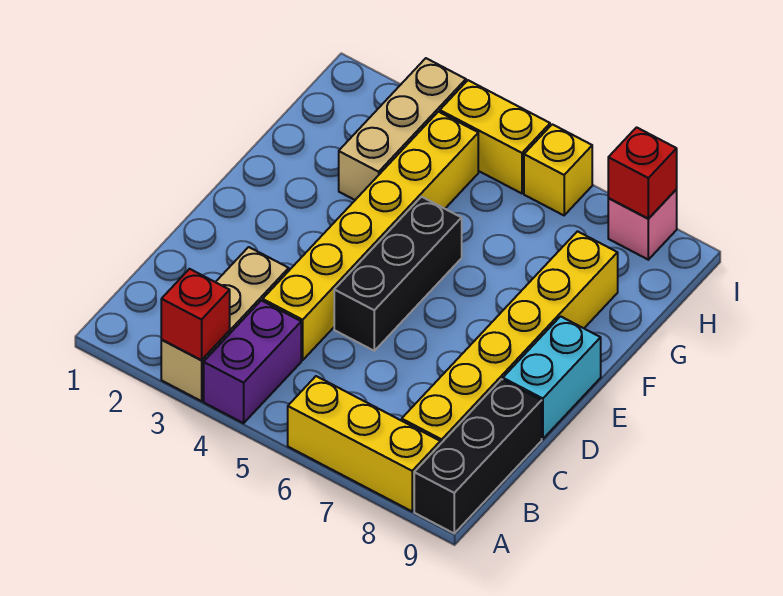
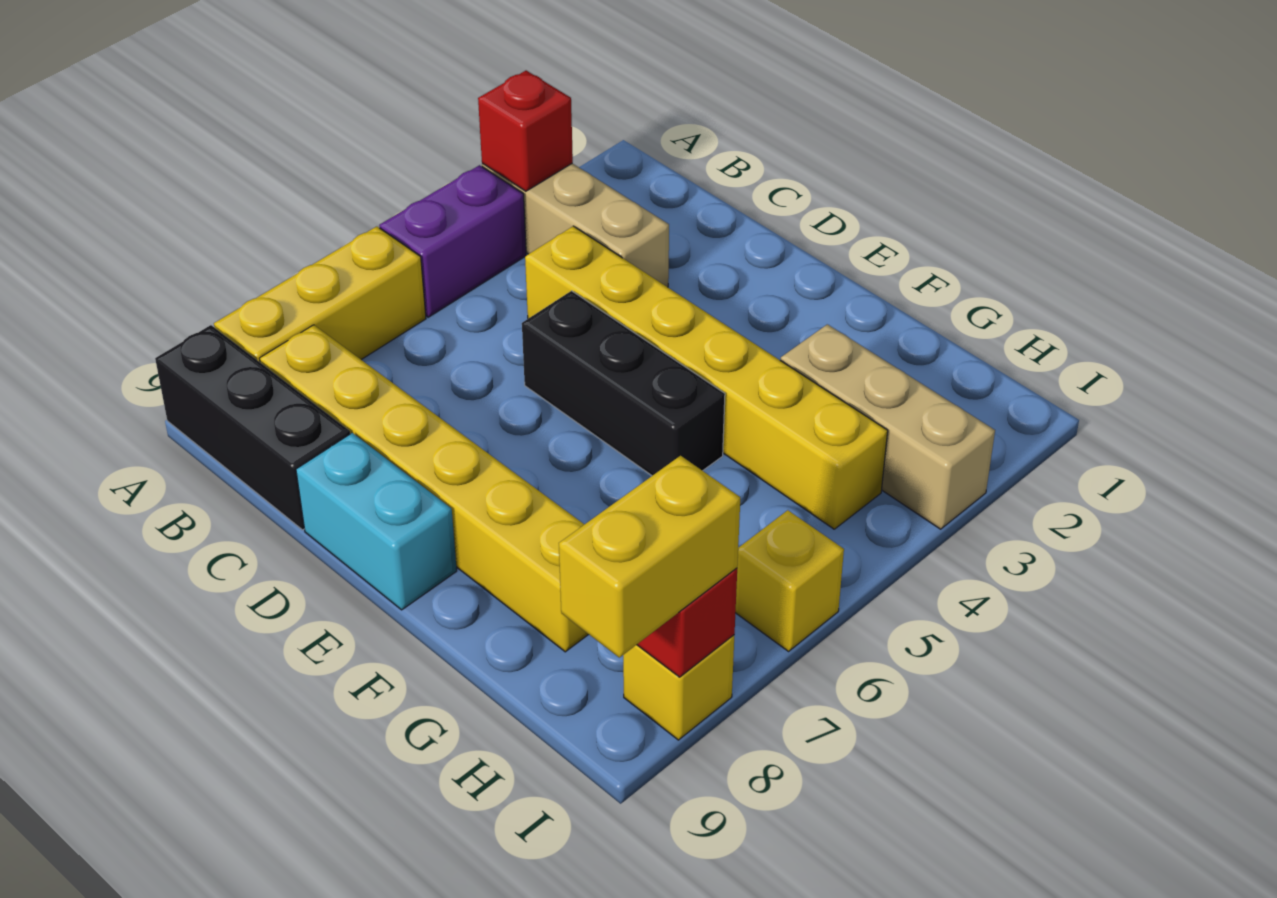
purple brick A4:B4 level 1 -> purple brick A4:A5 level 1
yellow brick I4:I5 level 1 -> yellow brick I8:I9 level 3
pink brick I8 level 1 -> yellow brick I8 level 1

